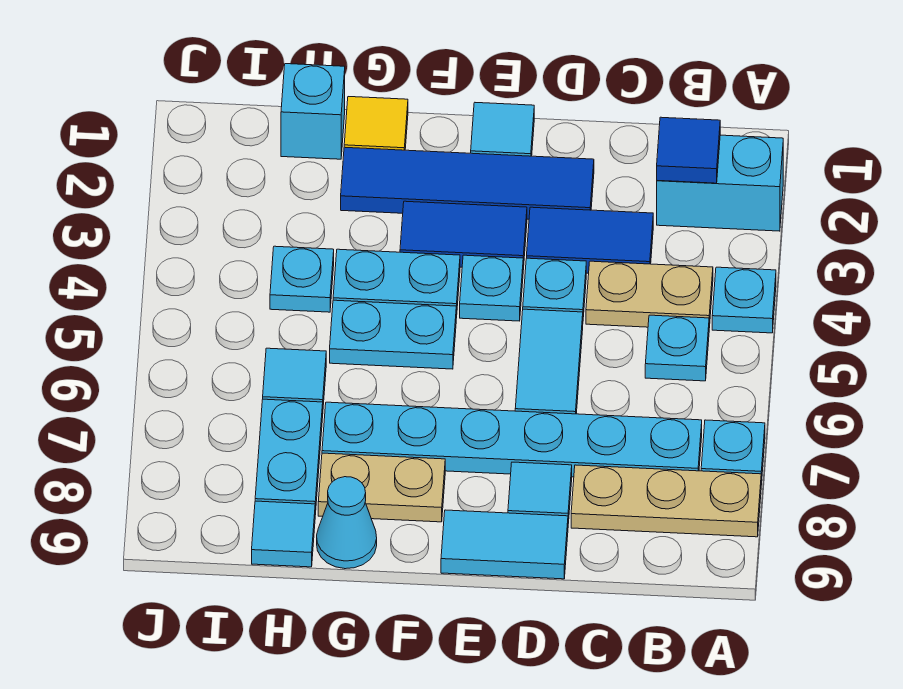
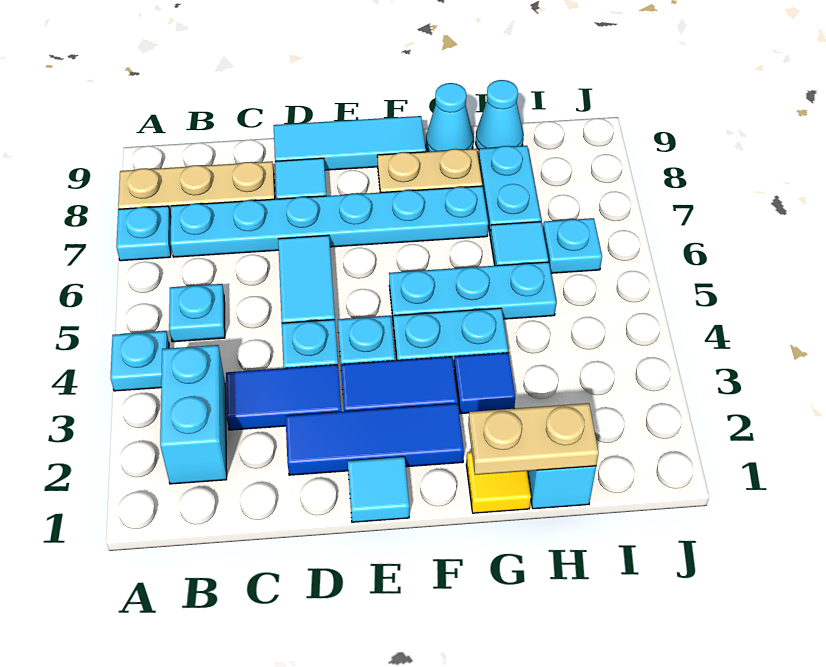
cyan brick A2:B2 level 1 -> cyan brick B2:B3 level 1
blue tile B2 level 2 -> blue tile G3 level 1
tan plate B4:C4 level 1 -> tan plate G1:H1 level 2
blue tile D2:G2 level 1 -> blue tile D2:F2 level 1
cyan tile D9:E9 level 1 -> cyan tile D9:F9 level 1
cyan plate F5:G5 level 1 -> cyan plate F5:H5 level 1
cyan plate H4 level 1 -> cyan plate I6 level 1
cyan tile H9 level 1 -> cyan cone H9 level 1

